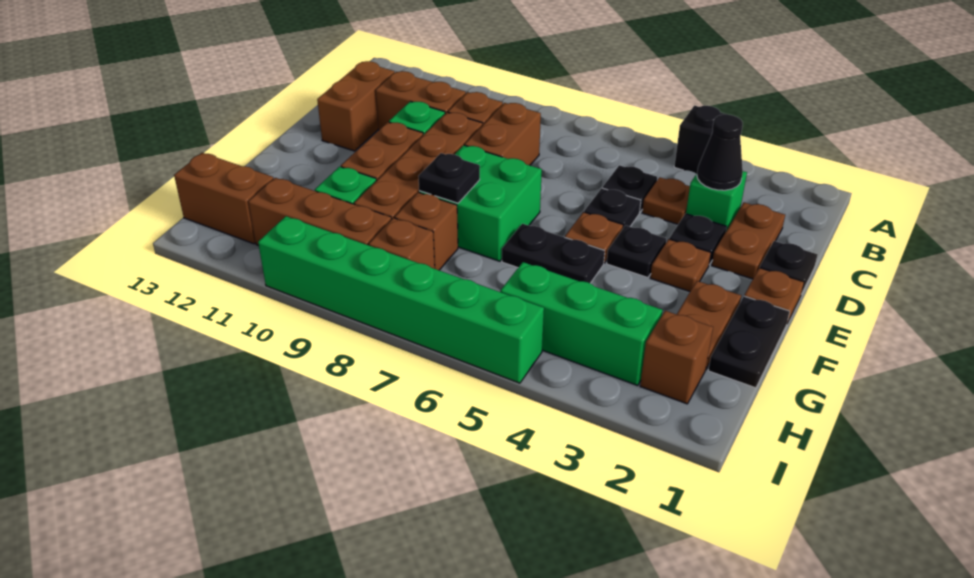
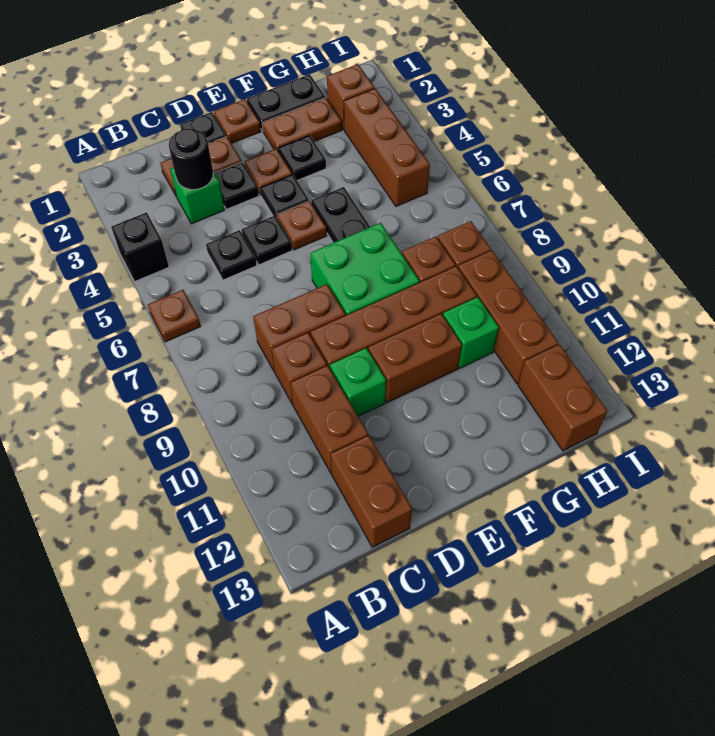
black cone C3 level 2 -> black round brick C3 level 2
brown plate C4 level 1 -> brown plate A6 level 1
brown brick C12:D12 level 1 -> brown brick C12:C13 level 1
black plate F8 level 2 -> black plate F3 level 1
green brick H3:H5 level 1 -> brown brick H3:H5 level 1
green brick I5:I10 level 1 -> none

